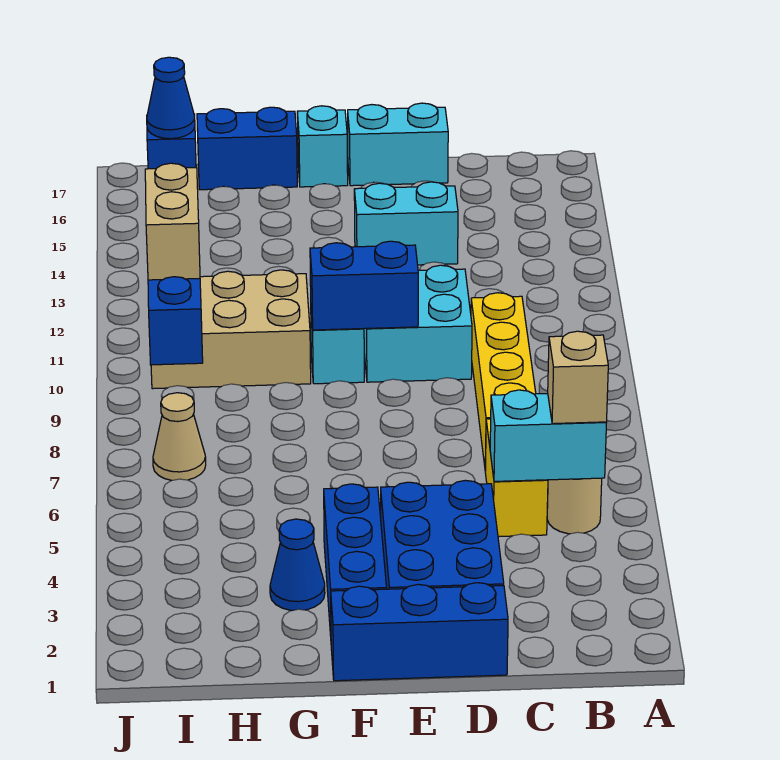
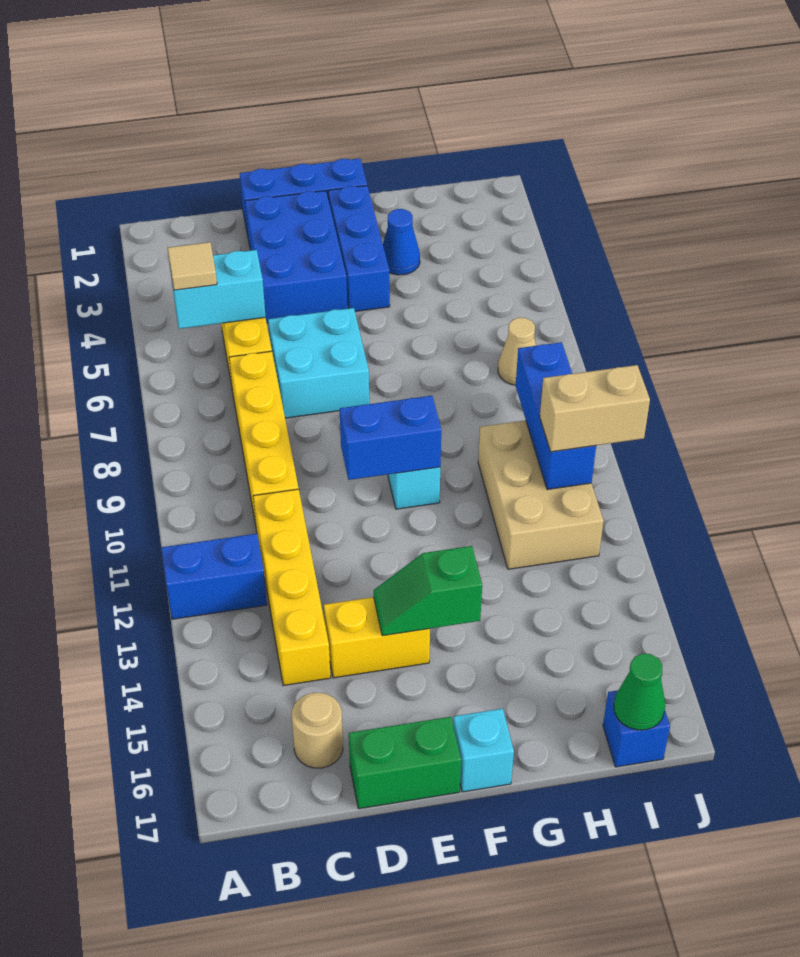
tan round brick B5 level 1 -> tan round brick C16 level 1
tan brick B5 level 3 -> tan tile B5 level 3
none -> yellow brick C11:C14 level 1
cyan brick D10:E11 level 1 -> cyan brick D6:E7 level 1
cyan brick D14:E14 level 1 -> yellow brick D14:E14 level 1
cyan brick D17:E17 level 1 -> green brick D17:E17 level 1
none -> green slope E14:F14 level 2 top F
tan brick G10:I11 level 1 -> tan brick H10:I12 level 1
blue brick G17:H17 level 1 -> blue brick A12:B12 level 1
tan brick I10:I11 level 3 -> tan brick I11:J11 level 3
blue cone I17 level 2 -> green cone I17 level 2

